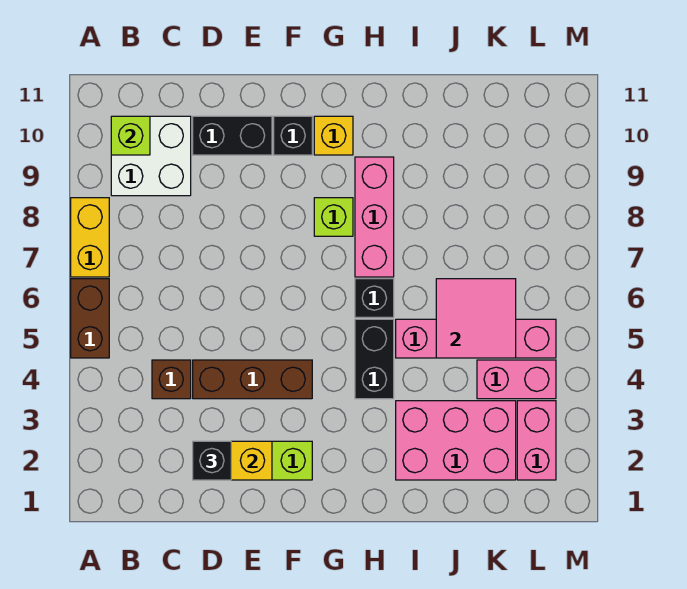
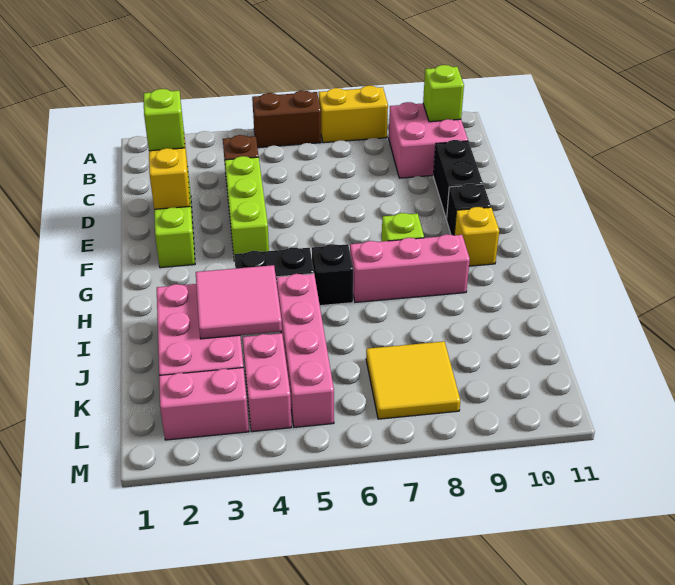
white brick B9:C10 level 1 -> pink brick B9:C10 level 1
black brick D2 level 3 -> lime brick D2 level 3
brown brick D4:F4 level 1 -> lime brick D4:F4 level 1
pink tile J5:K6 level 2 -> pink tile I3:J4 level 2
none -> yellow tile K7:L8 level 1

